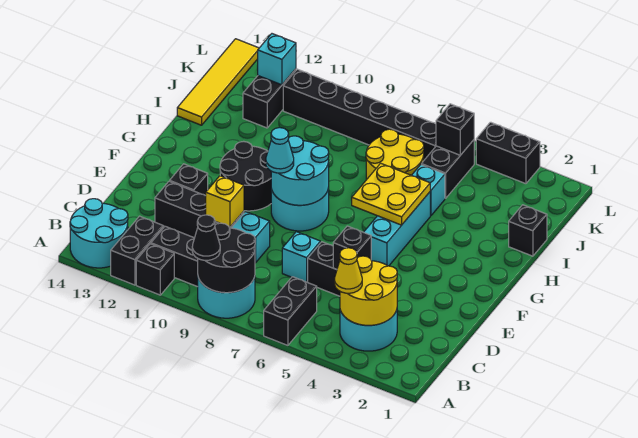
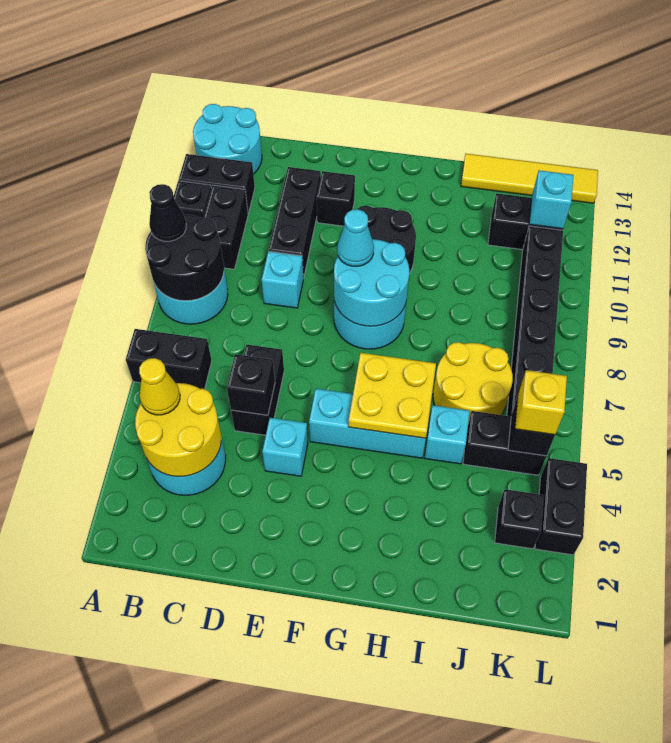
cyan brick D7 level 1 -> cyan brick E4 level 1
yellow brick D10 level 2 -> yellow brick K5 level 3
black brick I1 level 1 -> black brick K3 level 1

